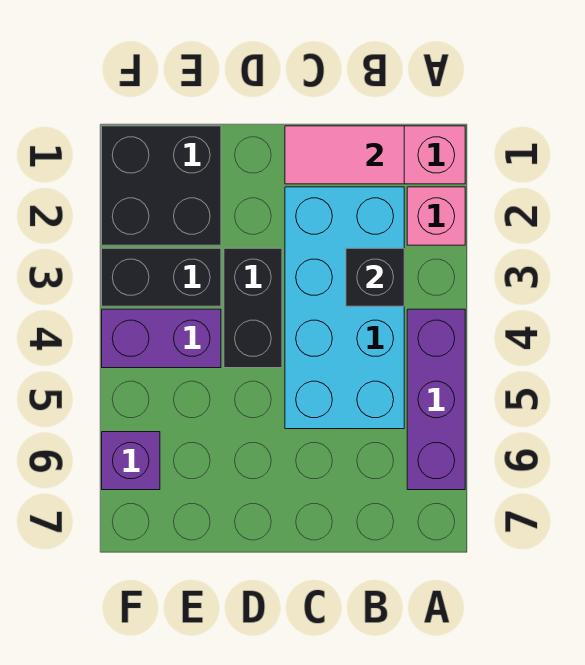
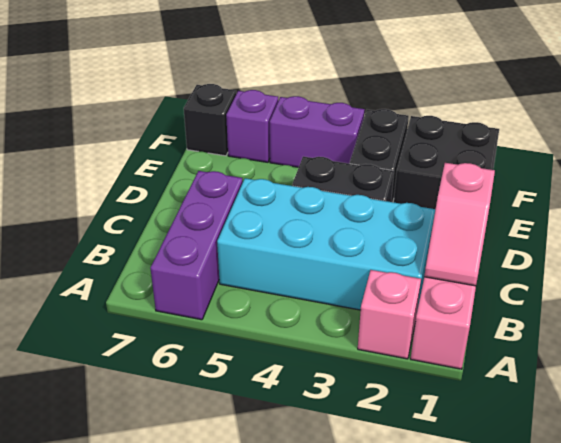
purple brick A4:A6 level 1 -> purple brick A6:C6 level 1
pink tile B1:C1 level 2 -> pink slope B1:C1 level 2 top C
black brick B3 level 2 -> black brick F7 level 1
purple brick E4:F4 level 1 -> purple brick F4:F5 level 1

